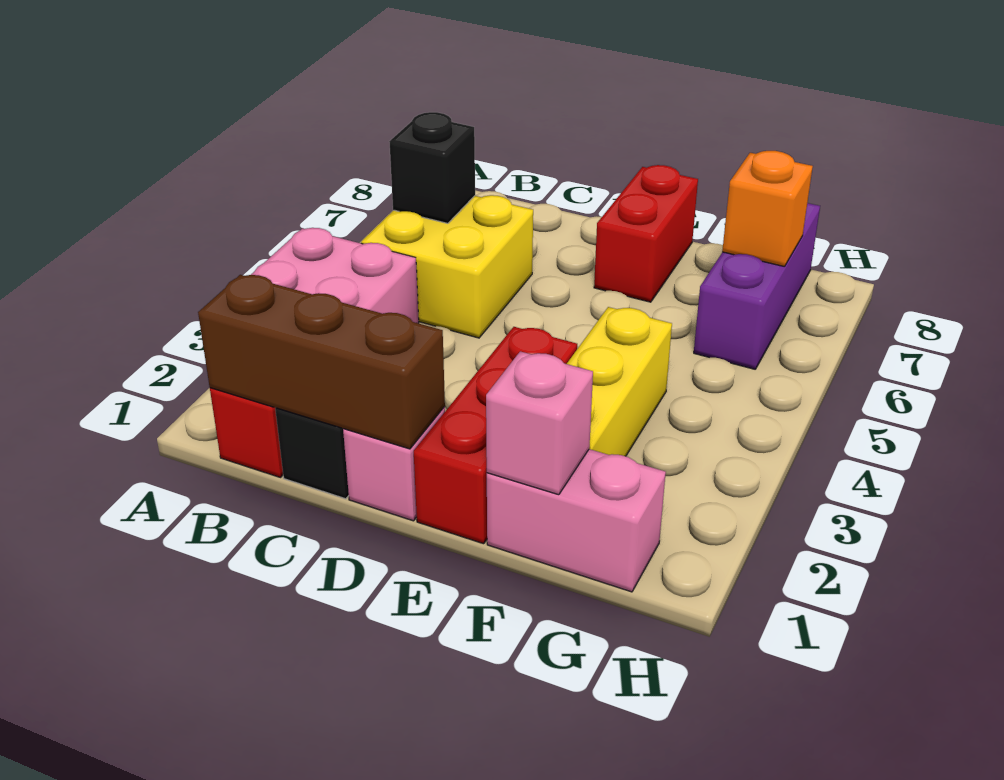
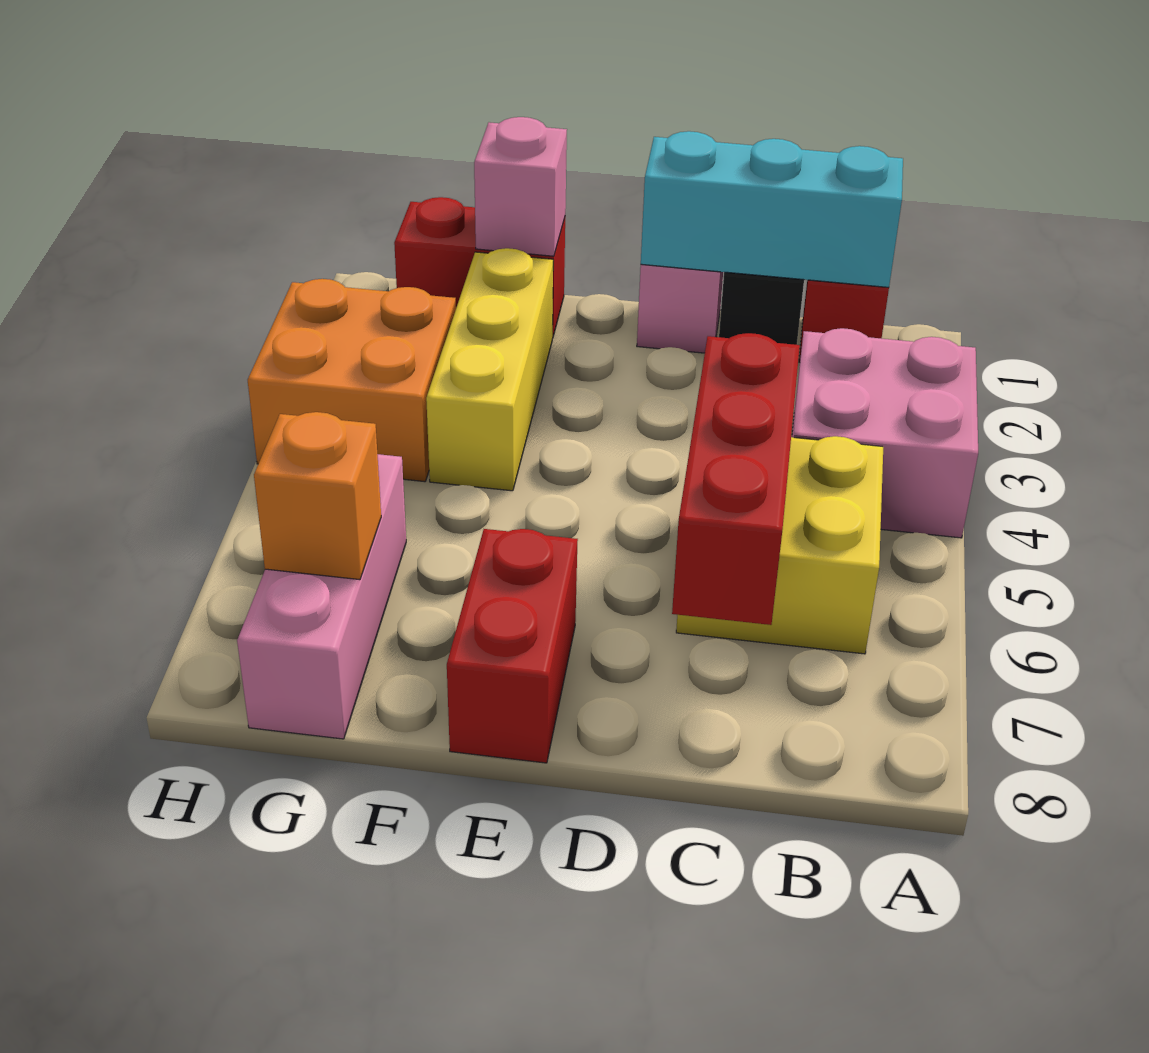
brown brick B1:D1 level 2 -> cyan brick B1:D1 level 2
black brick B6 level 2 -> none
red brick E1:E3 level 1 -> red brick C5:C7 level 2
pink brick F1:G1 level 1 -> red brick F1:G1 level 1
none -> orange brick G3:H4 level 1
purple brick G6:G8 level 1 -> pink brick G6:G8 level 1

